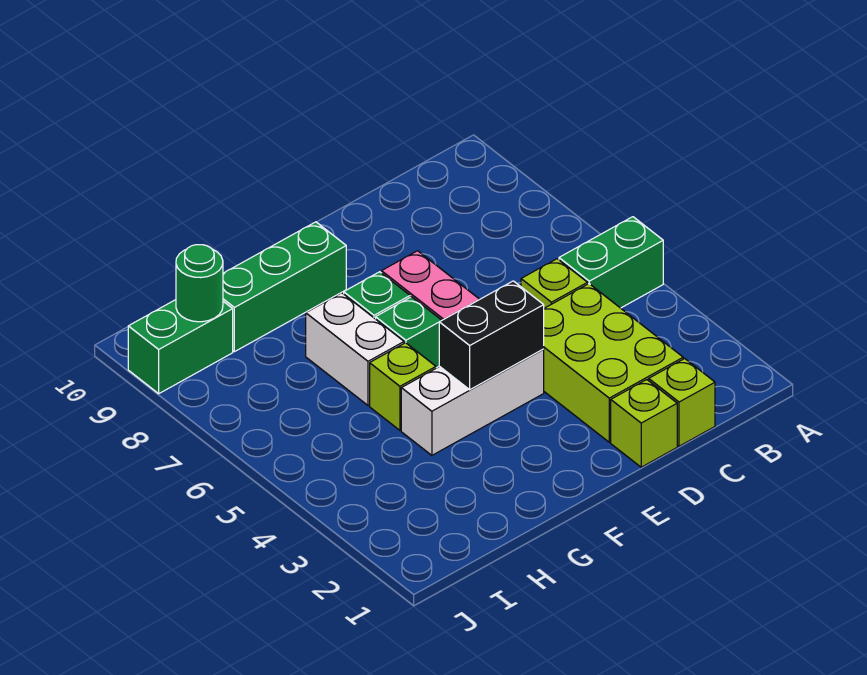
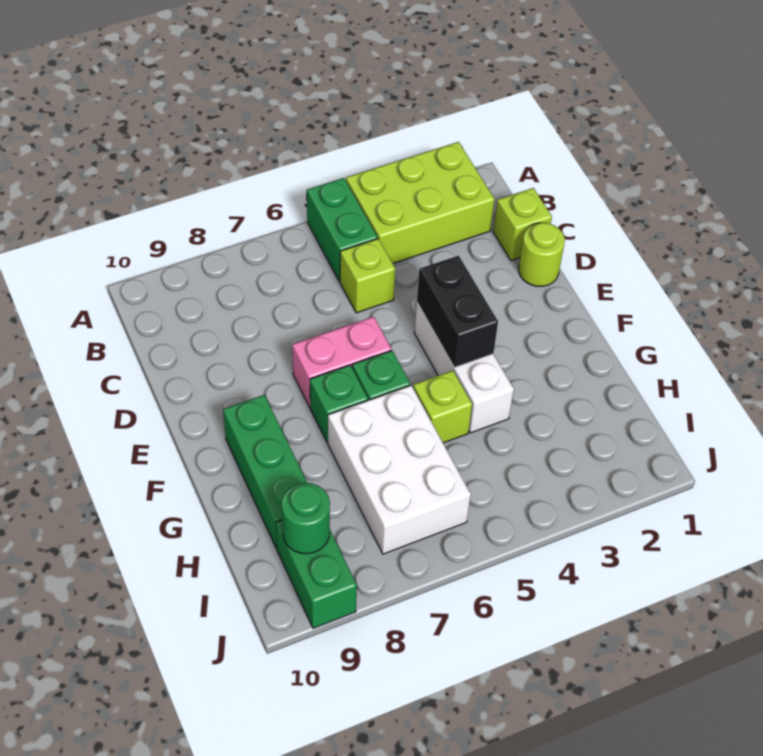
lime brick C2:D4 level 1 -> lime brick A2:B4 level 1
lime brick D1 level 1 -> lime round brick D1 level 1
white brick G6:G7 level 1 -> white brick G6:I7 level 1

